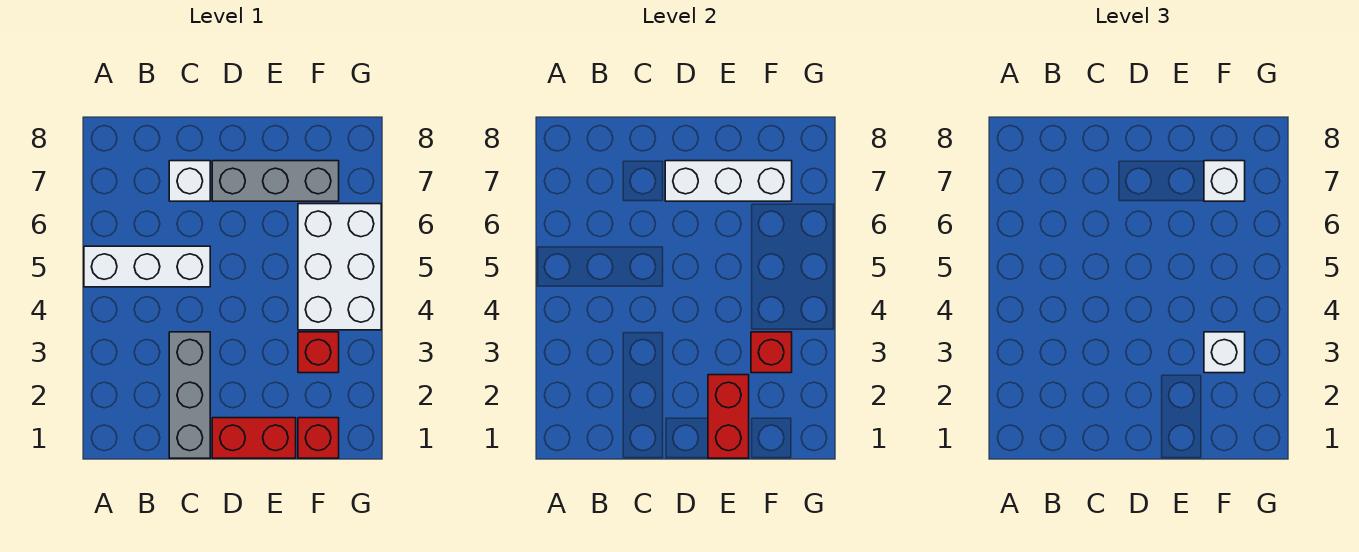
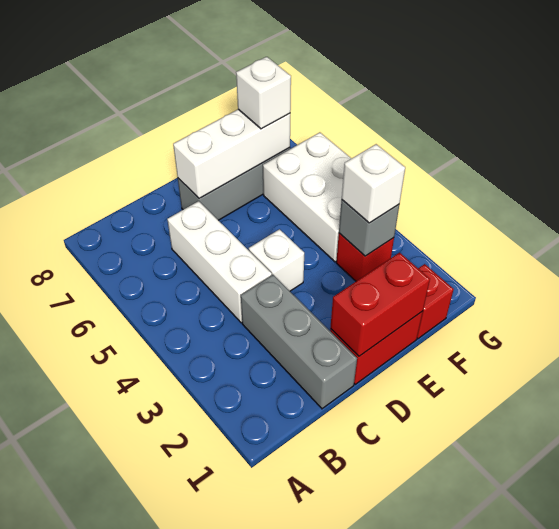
white brick A5:C5 level 1 -> white brick C4:C6 level 1
white brick C7 level 1 -> white brick D4 level 1
red brick E1:E2 level 2 -> red brick D1:E1 level 2
red brick F3 level 2 -> grey brick F3 level 2

